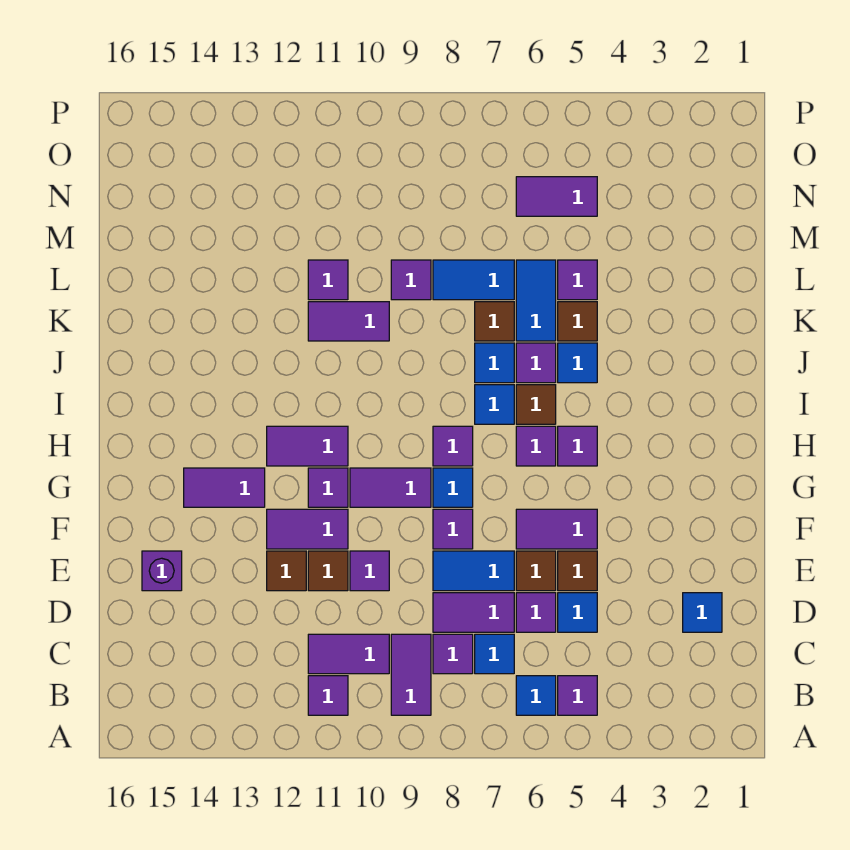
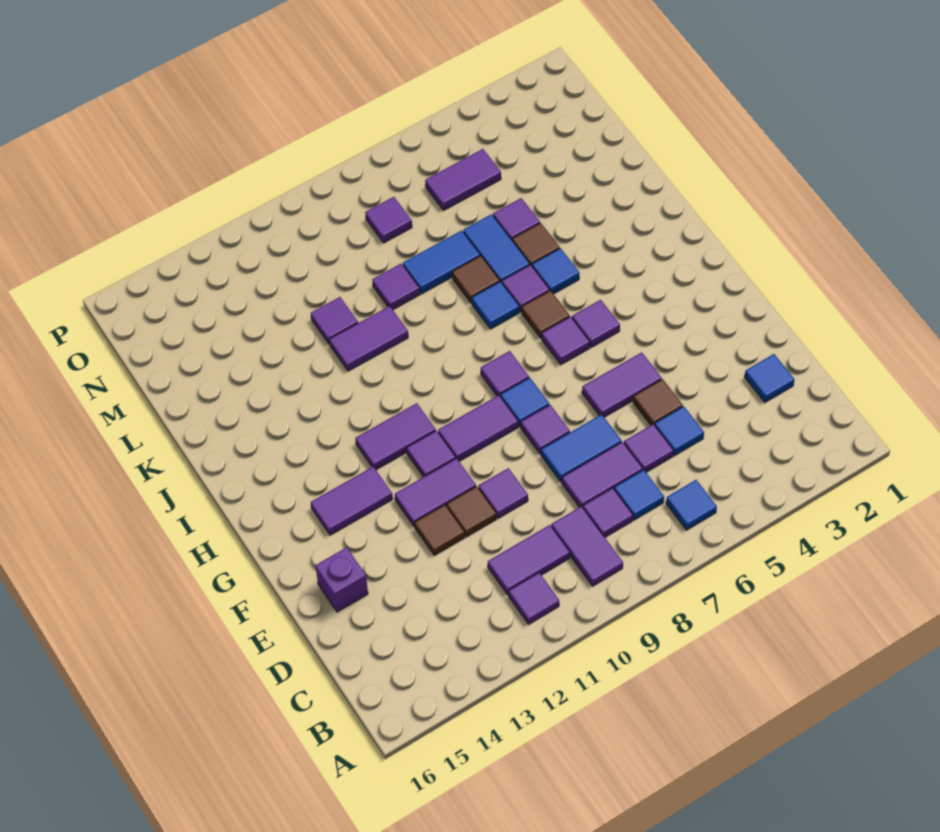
purple tile B5 level 1 -> purple tile N8 level 1
brown tile E6 level 1 -> none
blue tile I7 level 1 -> none

